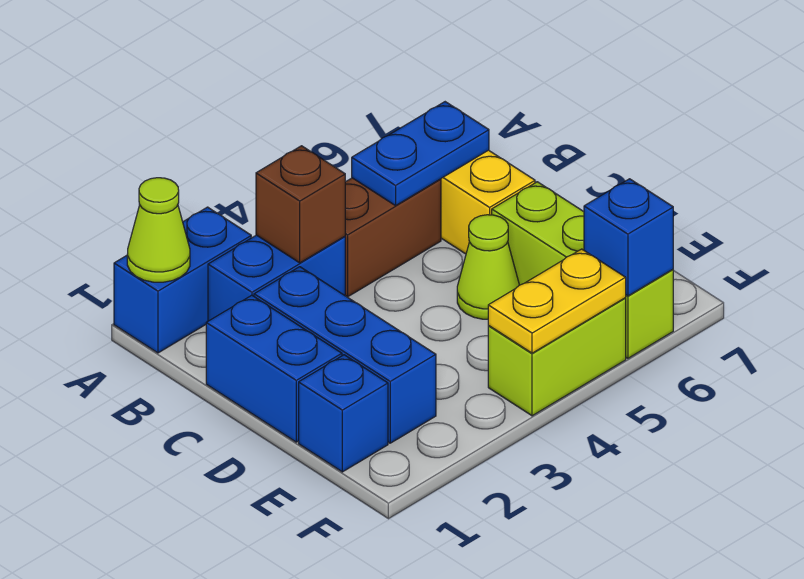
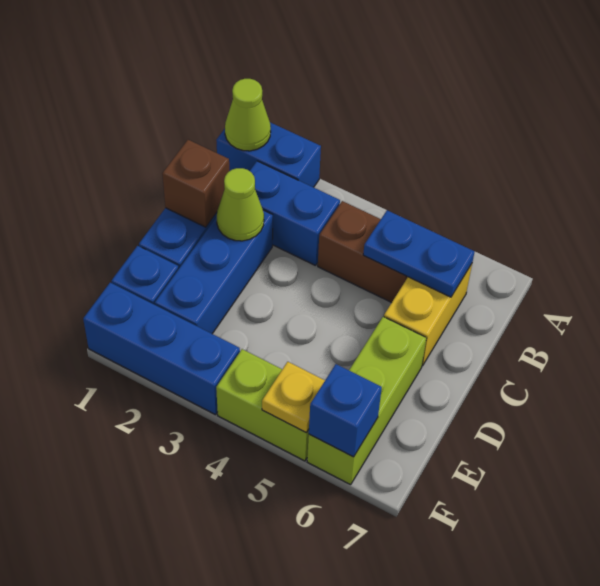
brown brick B3 level 2 -> brown brick C1 level 2
lime cone D5 level 1 -> lime cone C2 level 2
none -> blue brick F1:F3 level 1
yellow plate F4:F5 level 2 -> yellow plate F5 level 2

